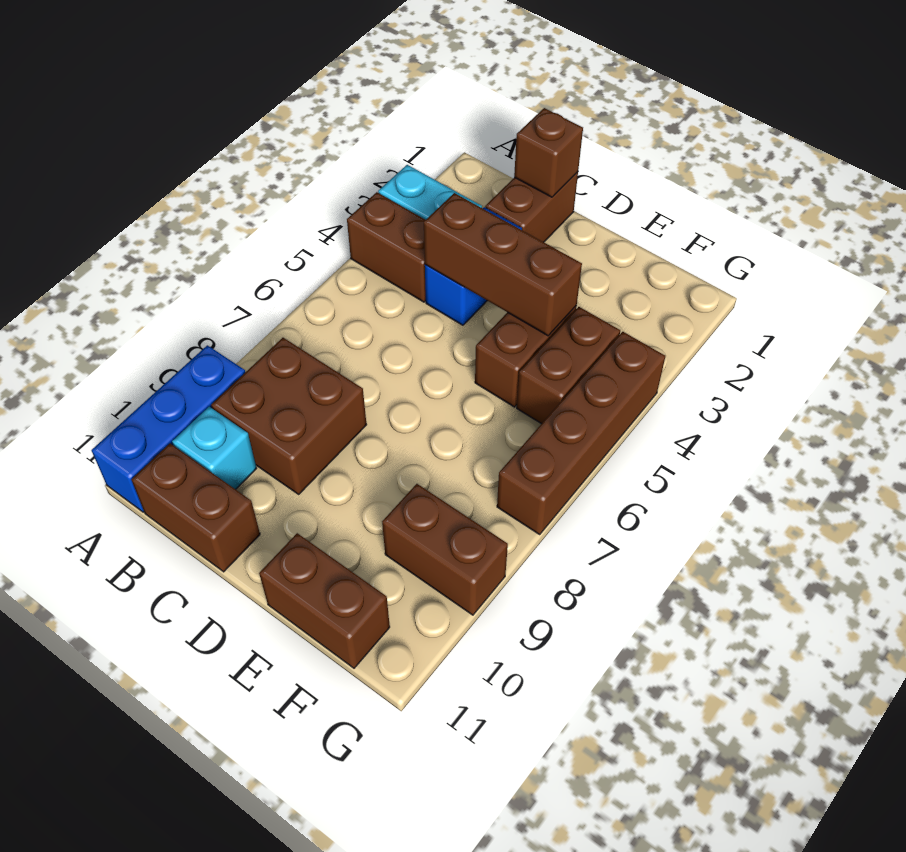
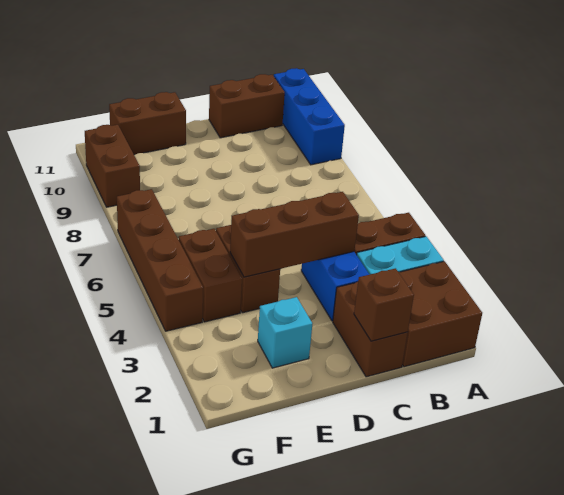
brown brick B8:C9 level 1 -> brown brick A1:B2 level 1
cyan brick B10 level 1 -> cyan brick E2 level 1
brown brick F9:G9 level 1 -> brown brick G9:G10 level 1

